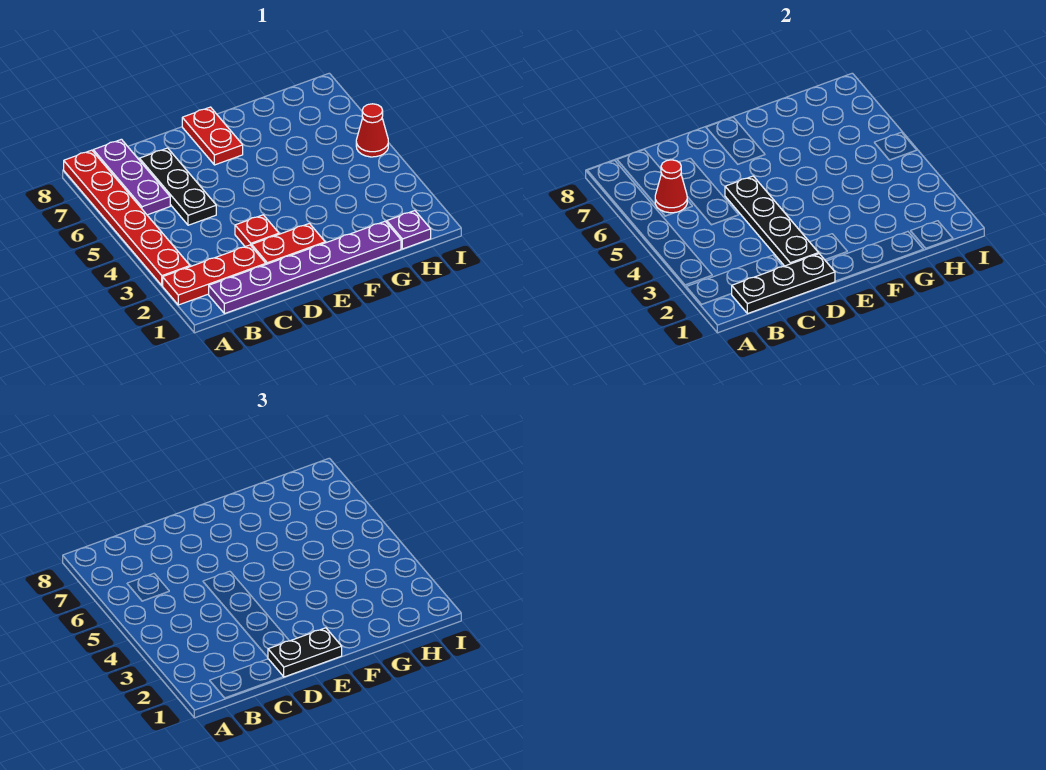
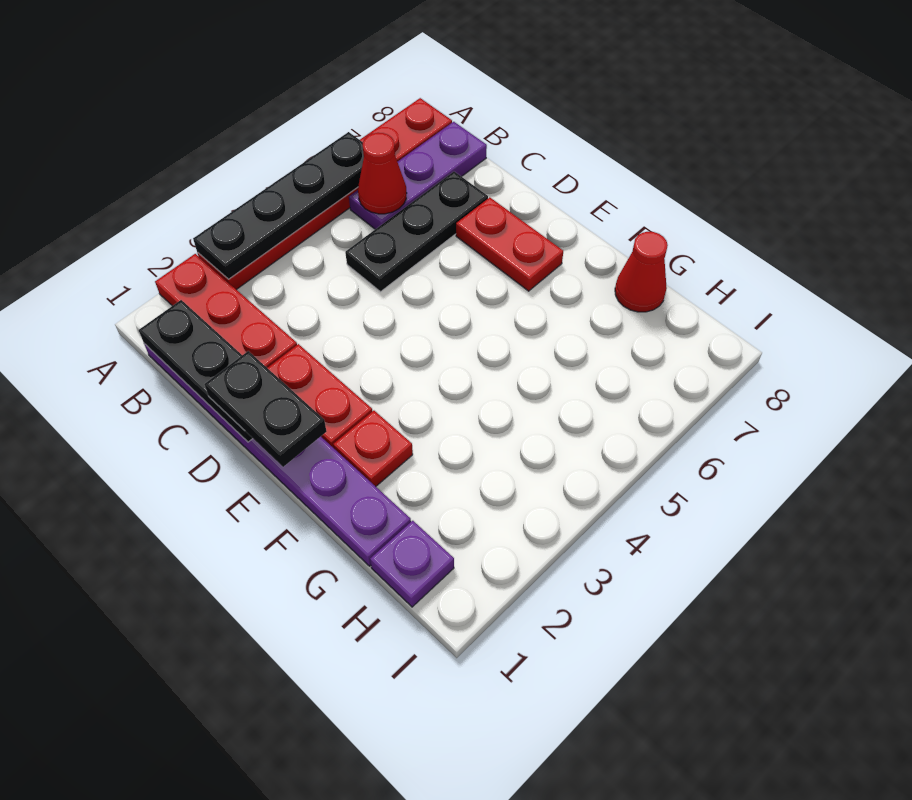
black plate D2:D5 level 2 -> black plate A3:A6 level 2
red plate D3 level 1 -> red plate F2 level 1
red plate E7:E8 level 1 -> red plate D7:E7 level 1
red cone I5 level 1 -> red cone G8 level 1

